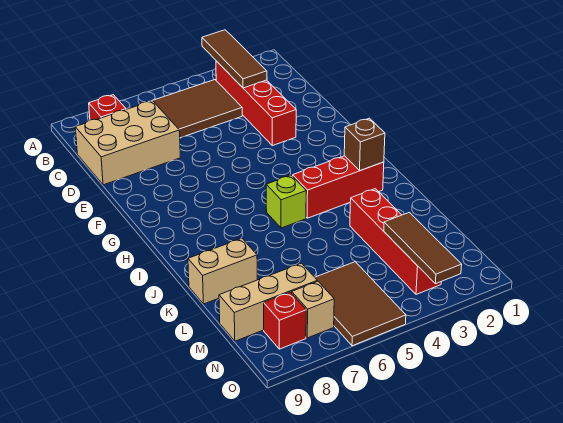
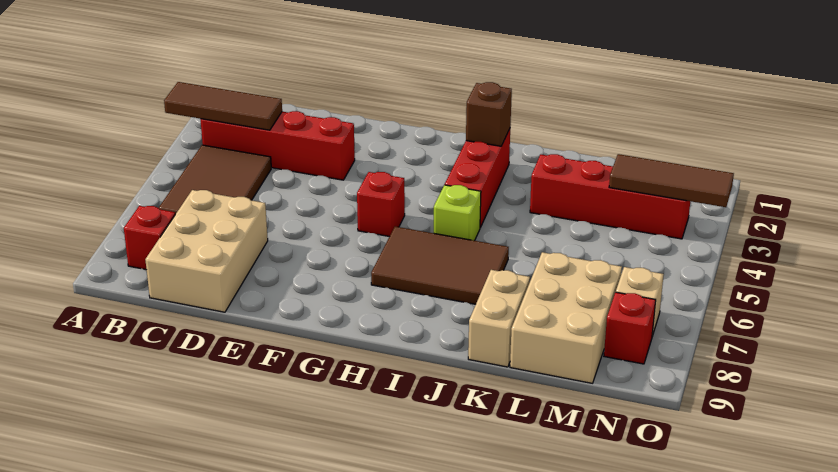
none -> red brick G5 level 1
brown tile M5:O6 level 1 -> brown tile H6:J7 level 1
tan brick M7:M9 level 1 -> tan brick L7:M9 level 1

